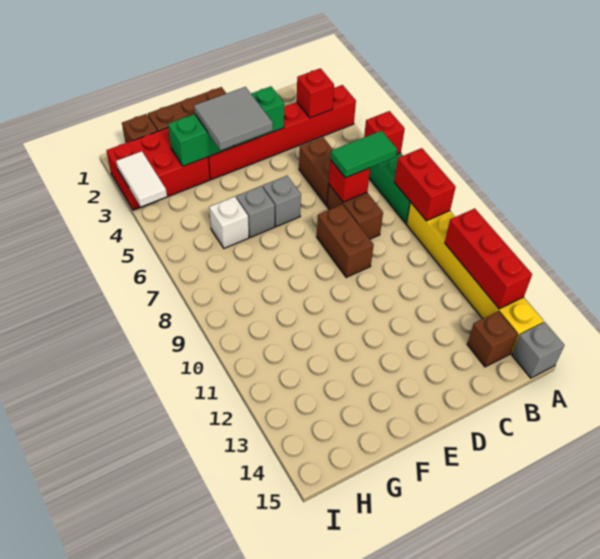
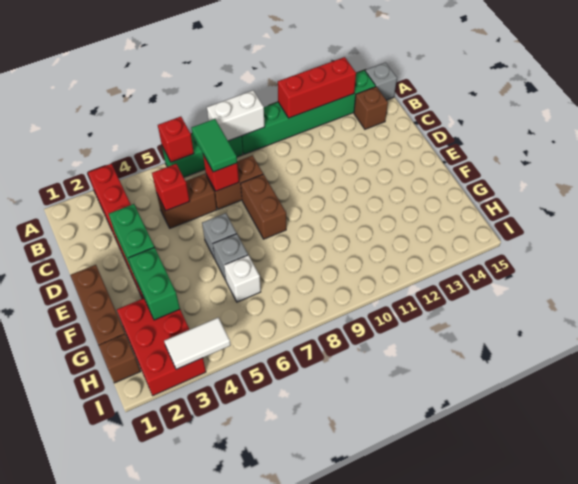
red brick A8:A9 level 2 -> white brick A8:A9 level 2
yellow brick A9:A14 level 1 -> green brick A9:A14 level 1
red brick B3 level 2 -> red brick C5 level 2
brown brick D8:D9 level 1 -> brown brick D8:E8 level 1
grey tile E3:F4 level 3 -> none

